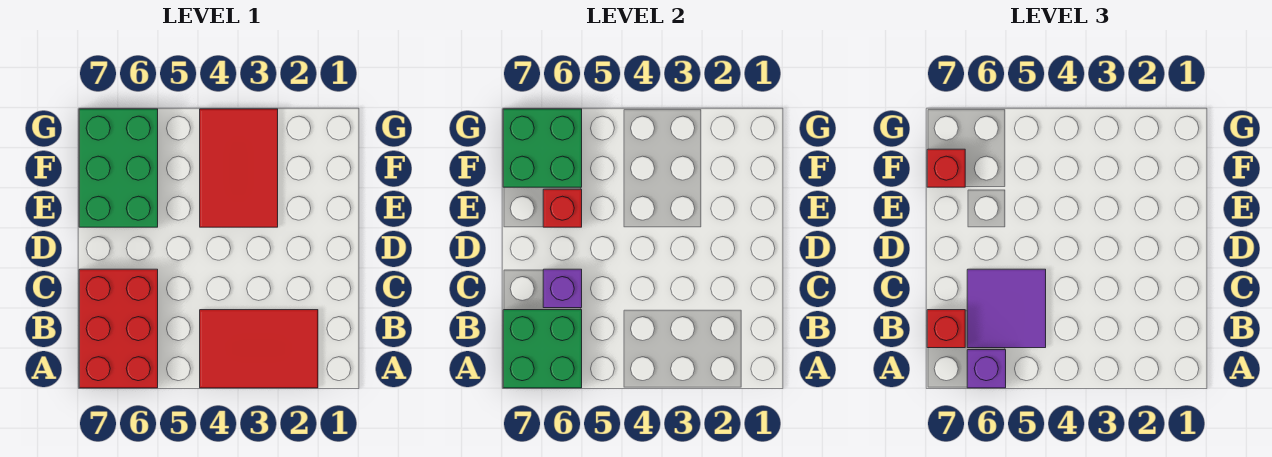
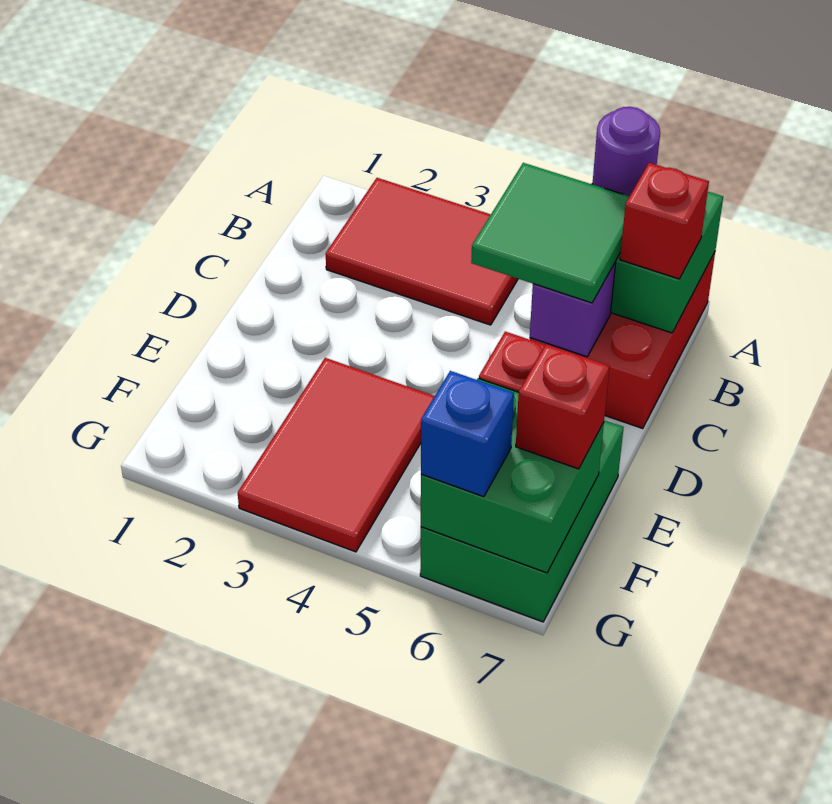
purple brick A6 level 3 -> purple round brick A6 level 3
purple tile B5:C6 level 3 -> green tile B5:C6 level 3
none -> blue brick G6 level 3

